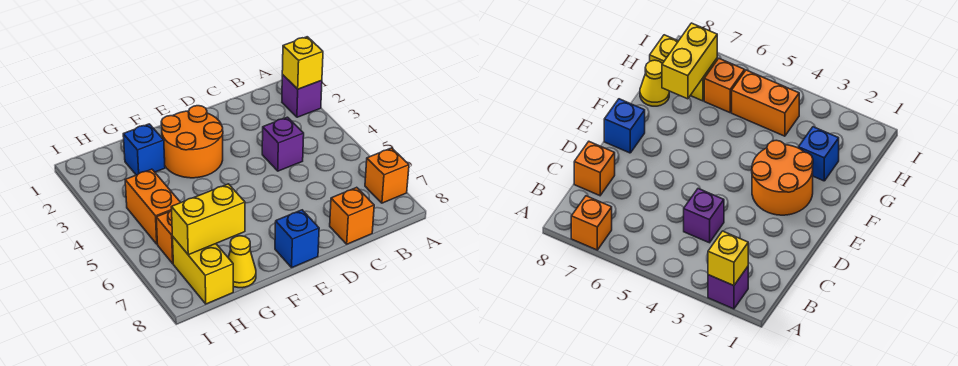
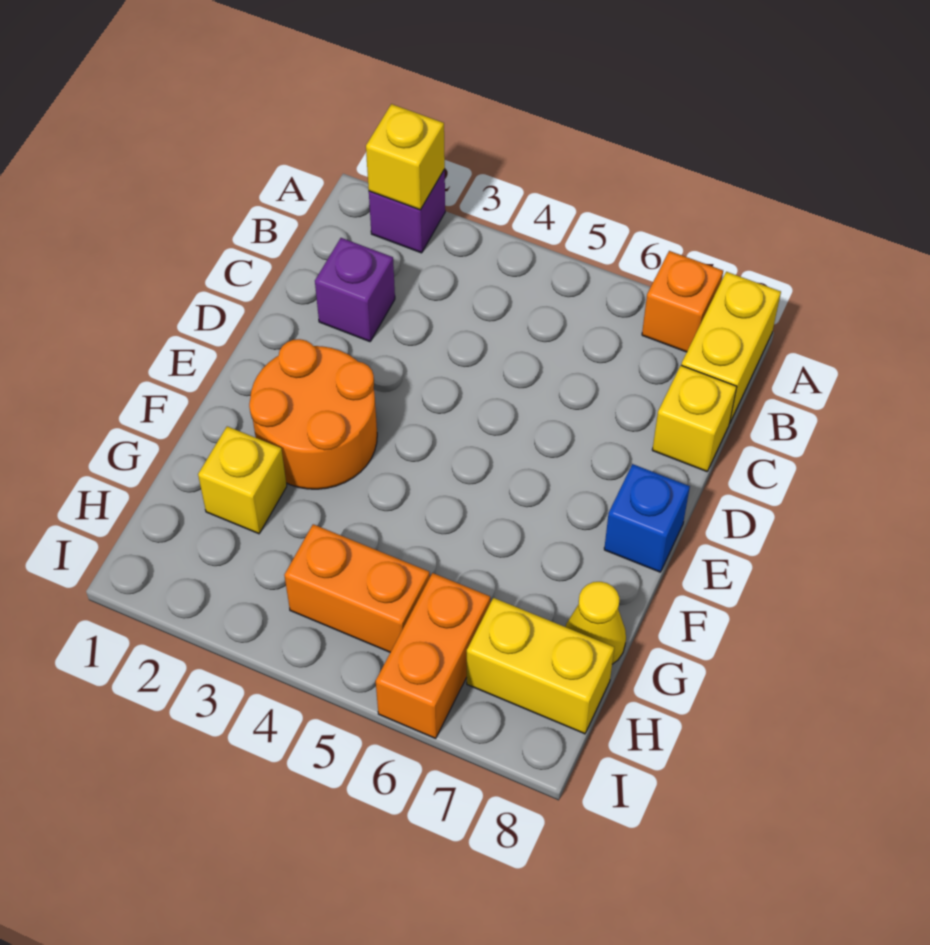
purple brick C4 level 1 -> purple brick C2 level 1
orange brick C8 level 1 -> yellow brick C8 level 1
blue brick G2 level 1 -> yellow brick G2 level 1
yellow brick G7:H7 level 2 -> yellow brick A8:B8 level 1
orange brick H6 level 1 -> orange brick H6:I6 level 1

